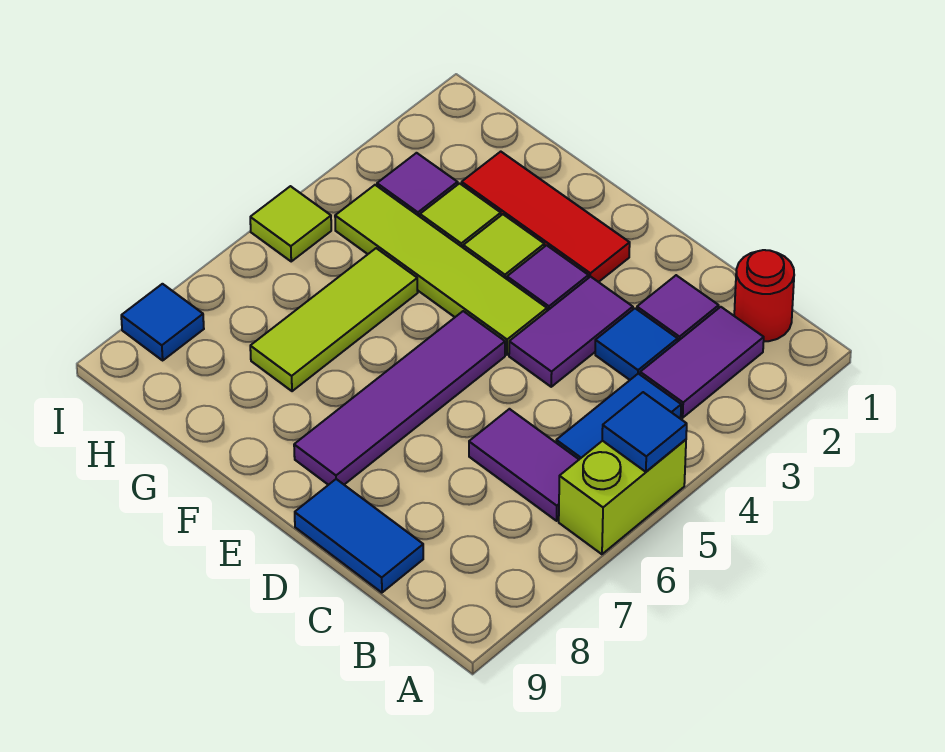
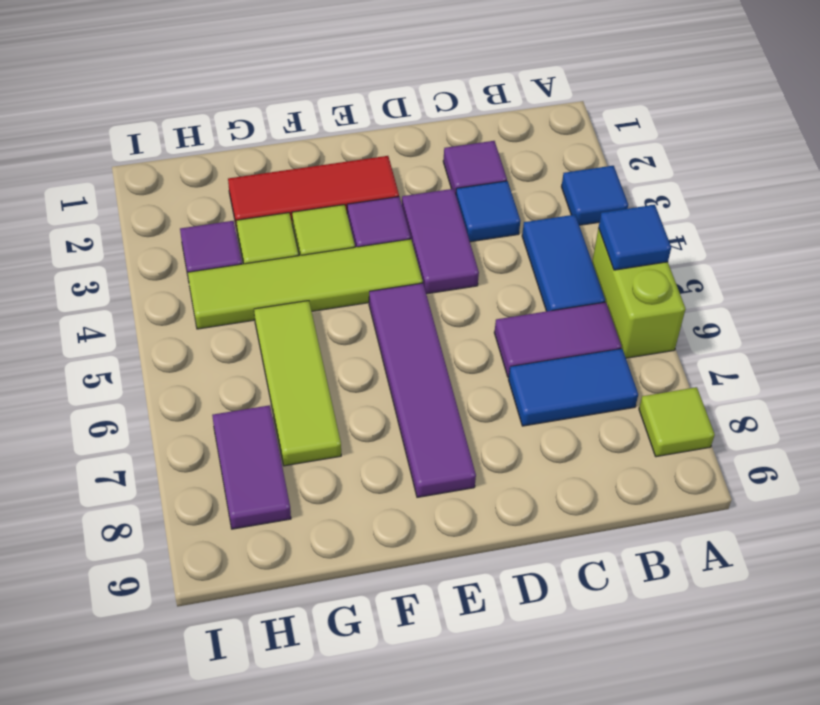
red round brick B1 level 1 -> none
purple tile B2:B3 level 1 -> purple tile H7:H8 level 1
blue tile C9:D9 level 1 -> blue tile B7:C7 level 1
lime tile I5 level 1 -> lime tile A8 level 1
blue tile I8 level 1 -> blue tile A3 level 1

